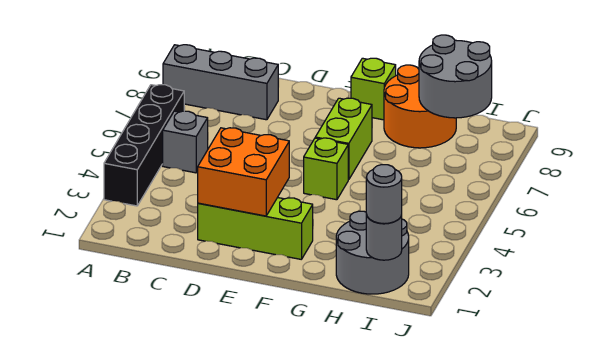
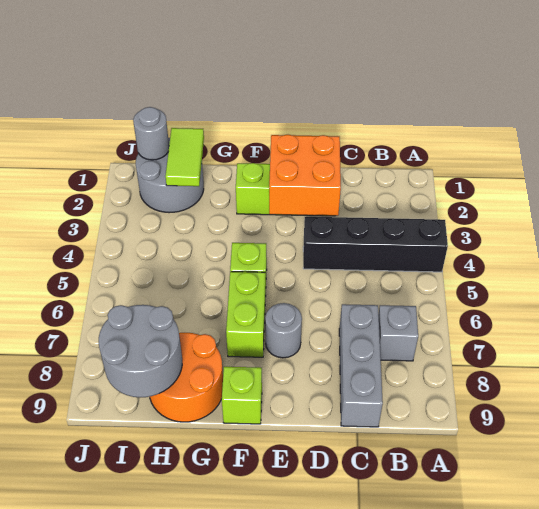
black brick A3:A6 level 1 -> black brick A4:D4 level 1
grey brick A8:C8 level 1 -> grey brick C7:C9 level 1
grey brick B5 level 1 -> grey brick B7 level 1
none -> lime tile H1:H2 level 2
grey round brick I1 level 3 -> grey round brick E7 level 1

